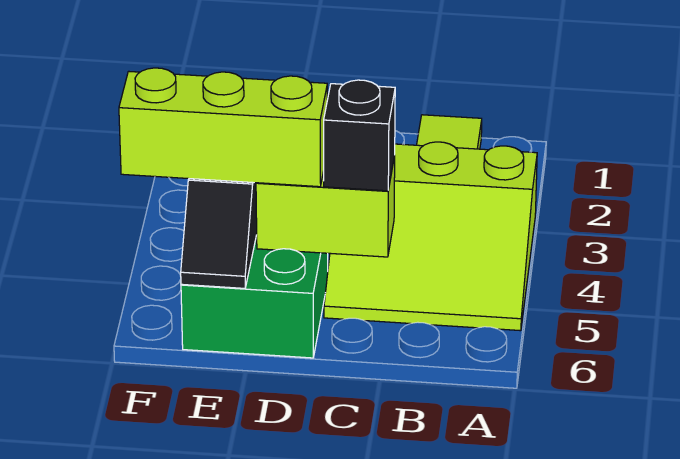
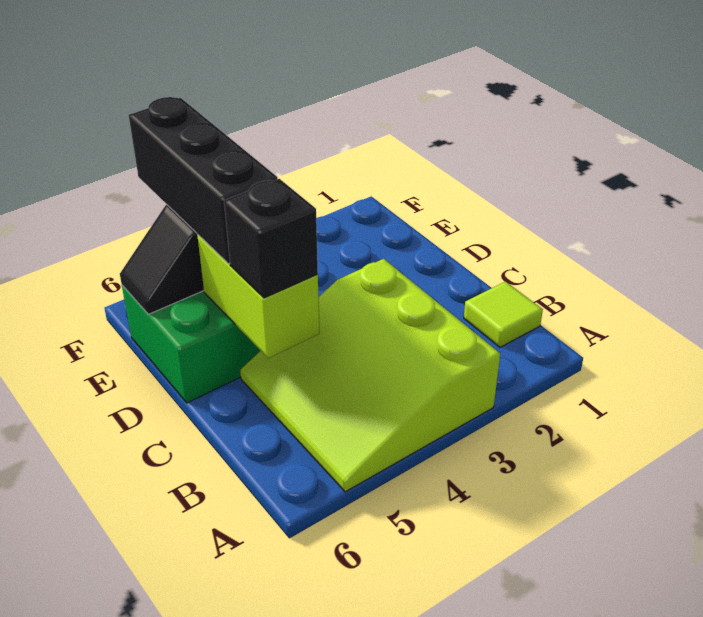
lime brick D5:F5 level 3 -> black brick D5:F5 level 3

